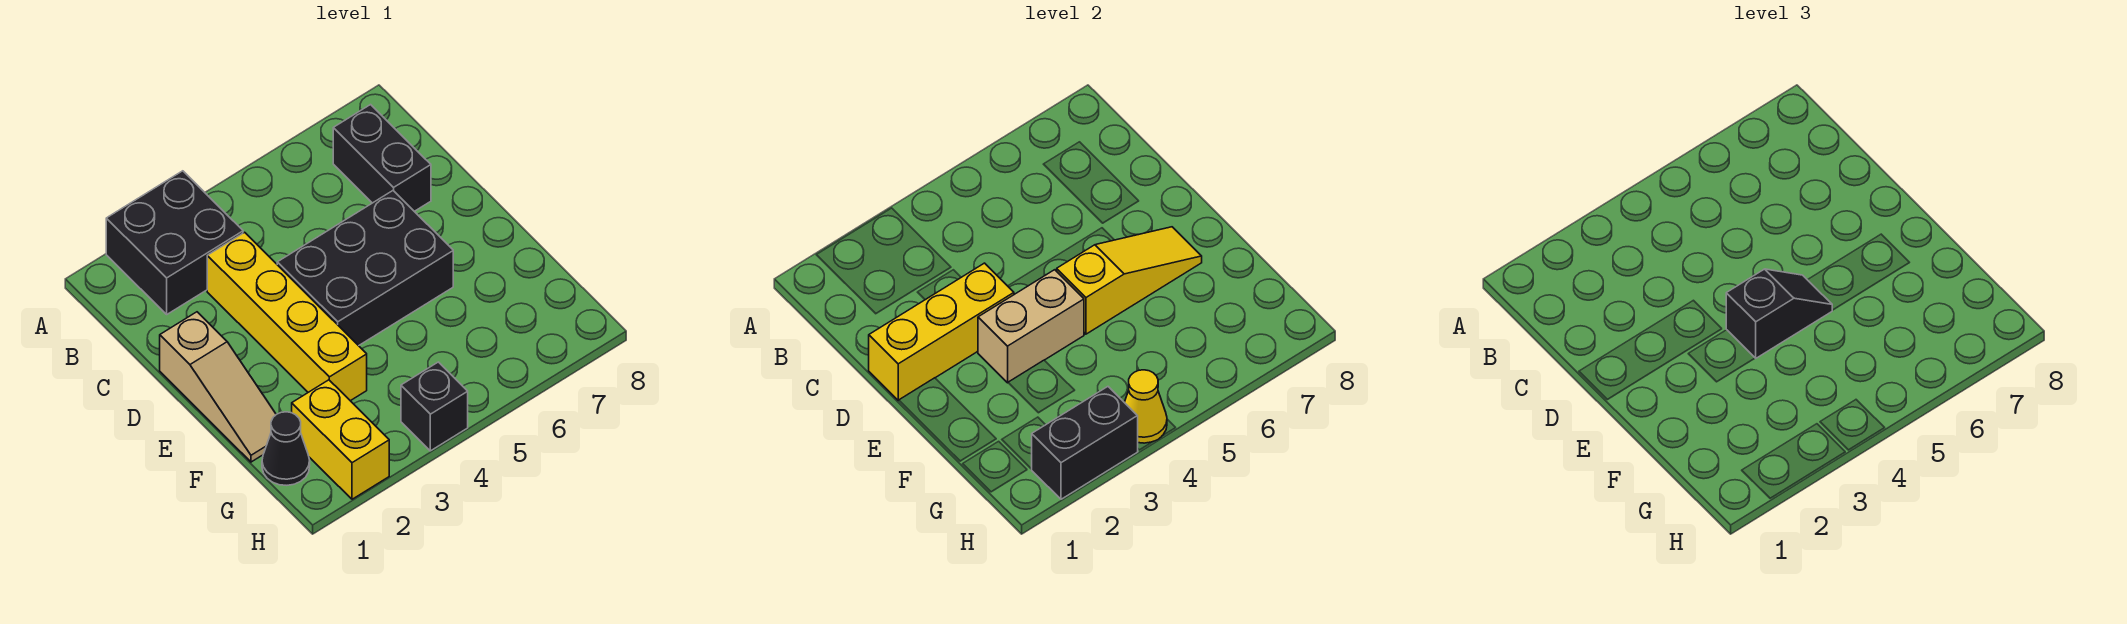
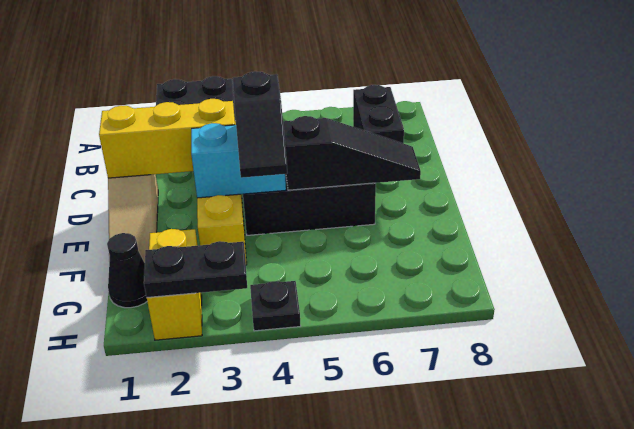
tan brick E3:E4 level 2 -> cyan brick E3:E4 level 2
black slope E4:E5 level 3 top 4 -> black slope E4:F4 level 3 top E
yellow slope E5:E7 level 2 top 5 -> black slope E5:E7 level 2 top 5
black brick H2:H3 level 2 -> black plate H2:H3 level 2
black brick H4 level 1 -> black plate H4 level 1
yellow cone H4 level 2 -> none

